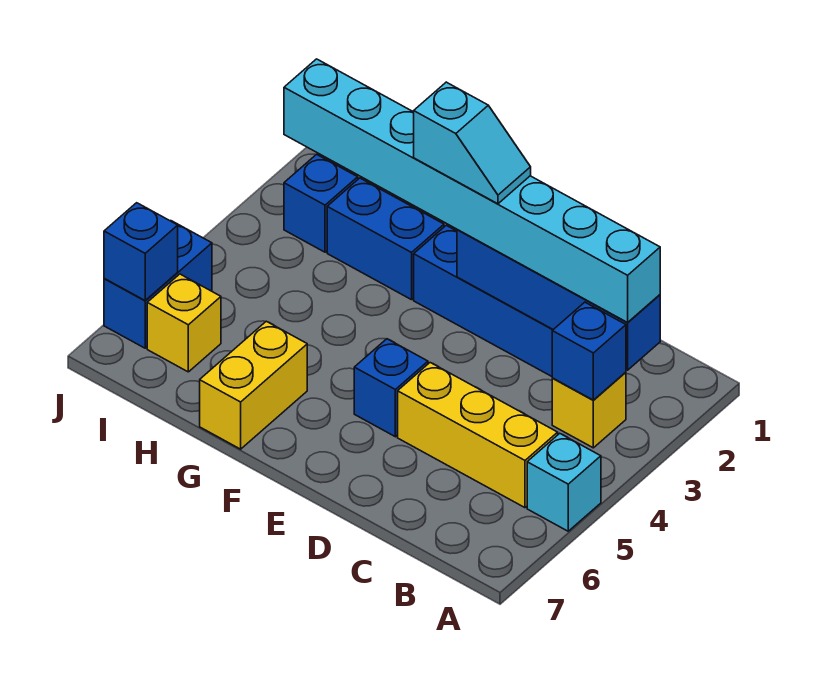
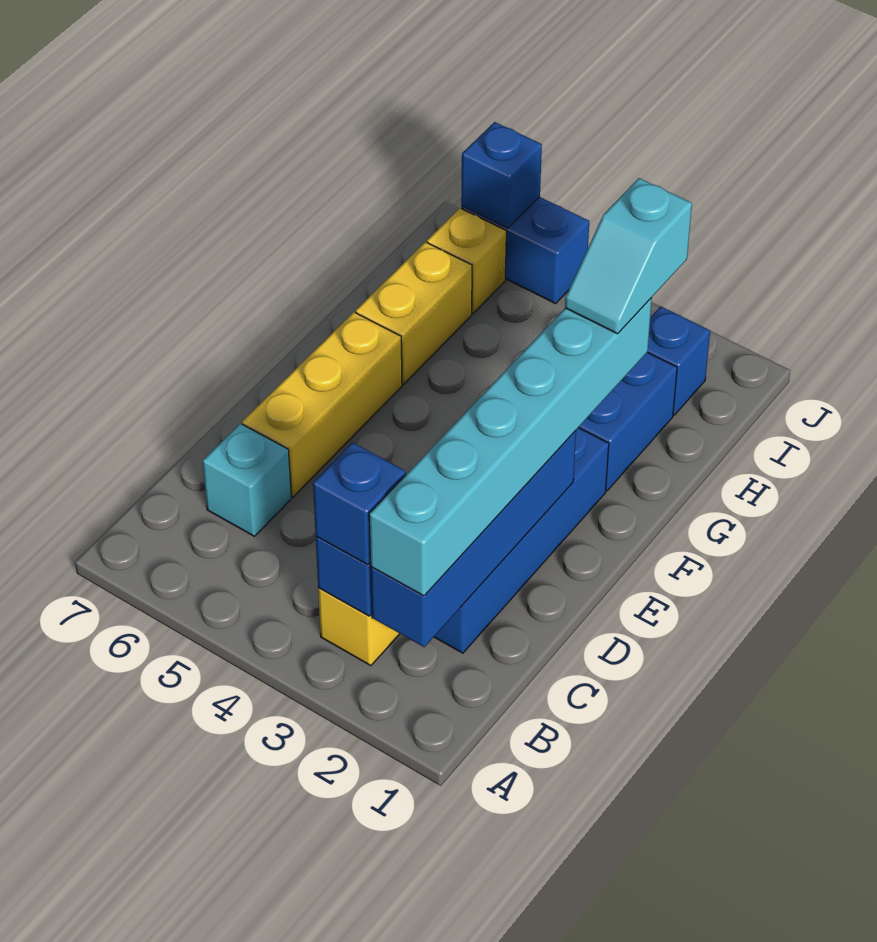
cyan brick A5 level 1 -> cyan brick C6 level 1
cyan brick B2:I2 level 3 -> cyan brick B2:G2 level 3
yellow brick B5:D5 level 1 -> yellow brick D6:F6 level 1
cyan slope E2:F2 level 4 top F -> cyan slope G2:H2 level 4 top H
blue brick E5 level 1 -> blue brick B3 level 3
yellow brick G6:G7 level 1 -> yellow brick G6:H6 level 1

